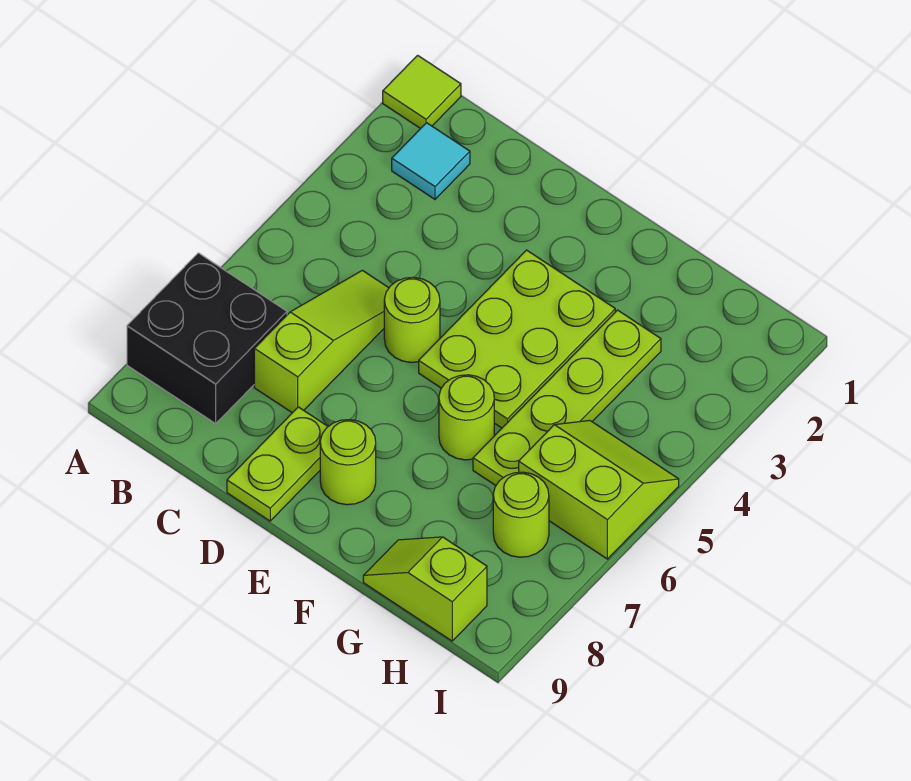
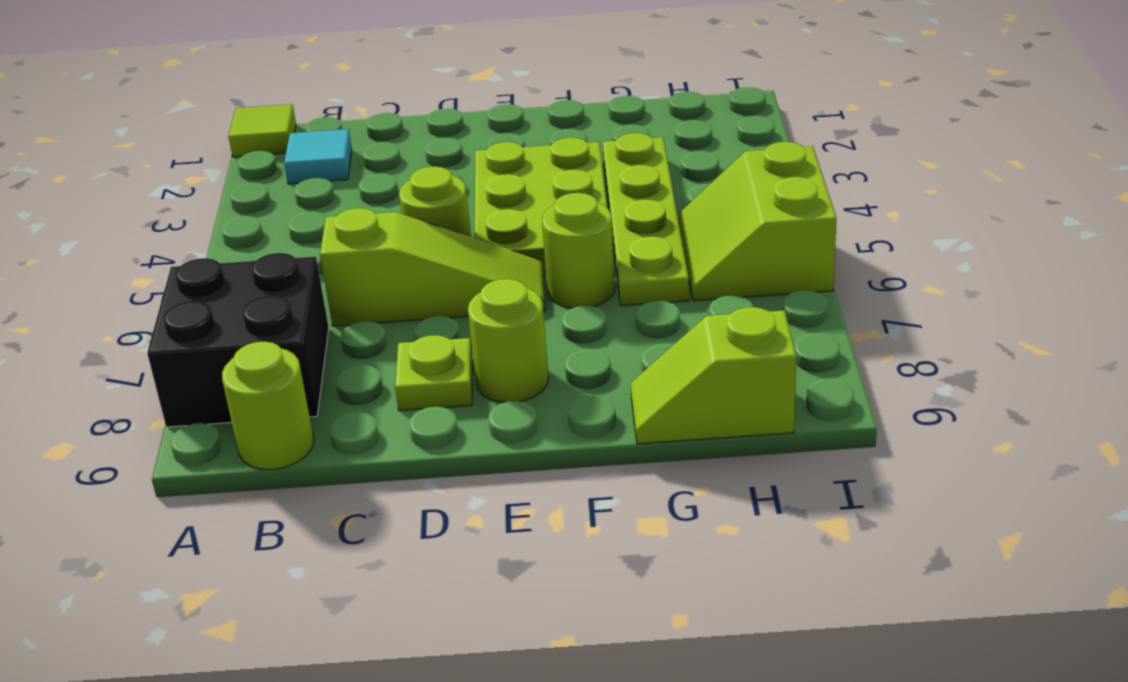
lime slope C5:C7 level 1 top 7 -> lime slope C6:E6 level 1 top C
lime plate D8:D9 level 1 -> lime plate D8 level 1
lime slope H5:I6 level 1 top 6 -> lime slope H5:I6 level 1 top I
lime round brick H7 level 1 -> lime round brick B9 level 1

